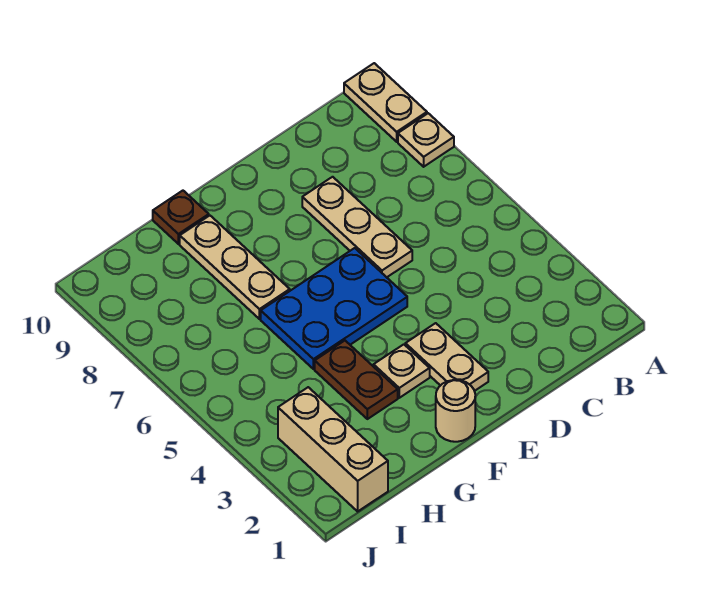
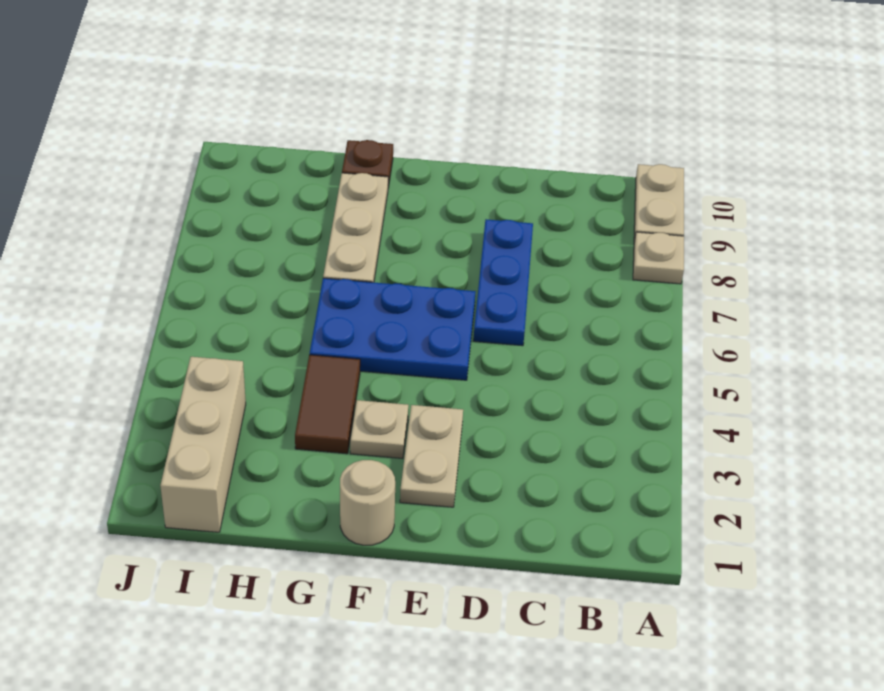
tan plate D6:D8 level 1 -> blue plate D6:D8 level 1
brown plate G3:G4 level 1 -> brown tile G3:G4 level 1

